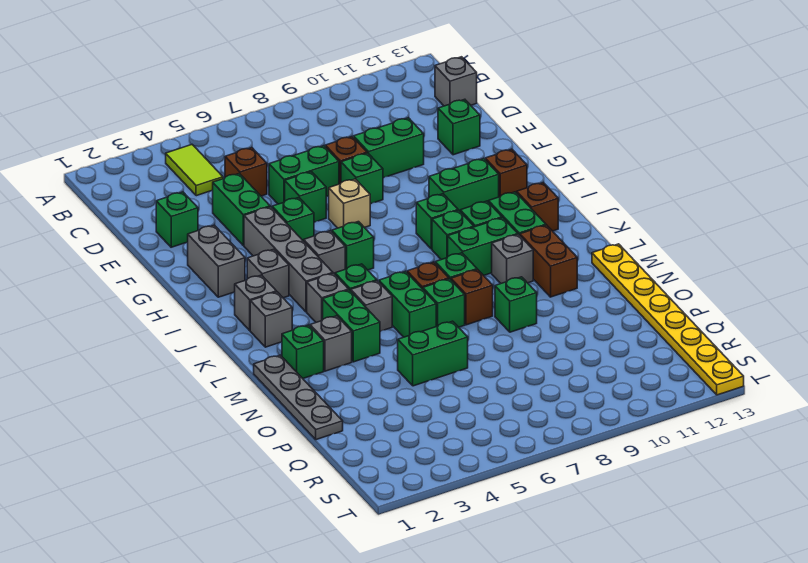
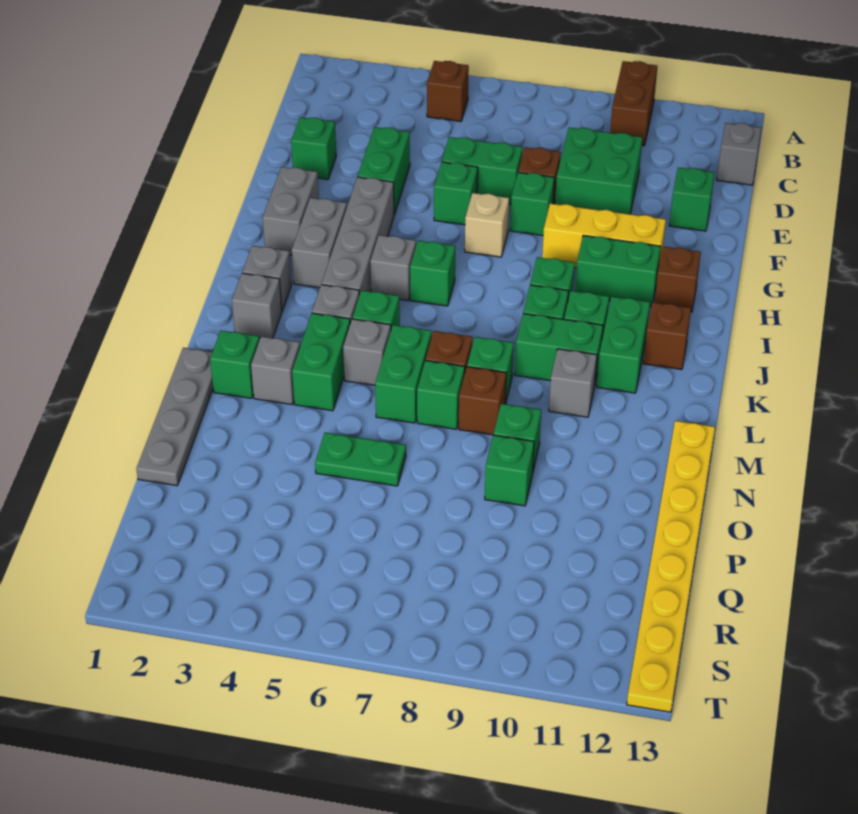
lime tile B4:C4 level 1 -> none
brown brick D5 level 1 -> brown brick B5 level 1
green brick E9:E10 level 1 -> green brick D9:E10 level 1
green brick G5 level 1 -> green brick O9 level 1
none -> yellow brick G9:G11 level 1
grey brick I3 level 1 -> grey brick H3:I3 level 1
brown brick L11:M11 level 1 -> brown brick A10:B10 level 1
green brick O5:O6 level 1 -> green plate O5:O6 level 1

